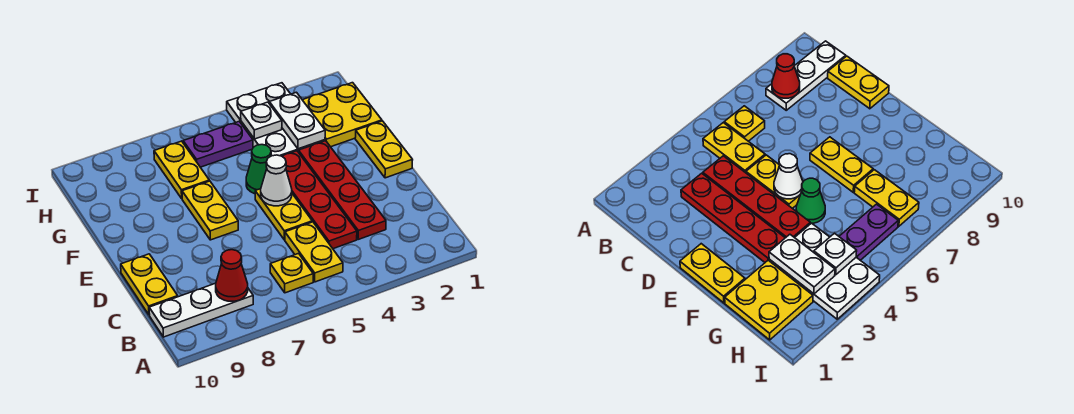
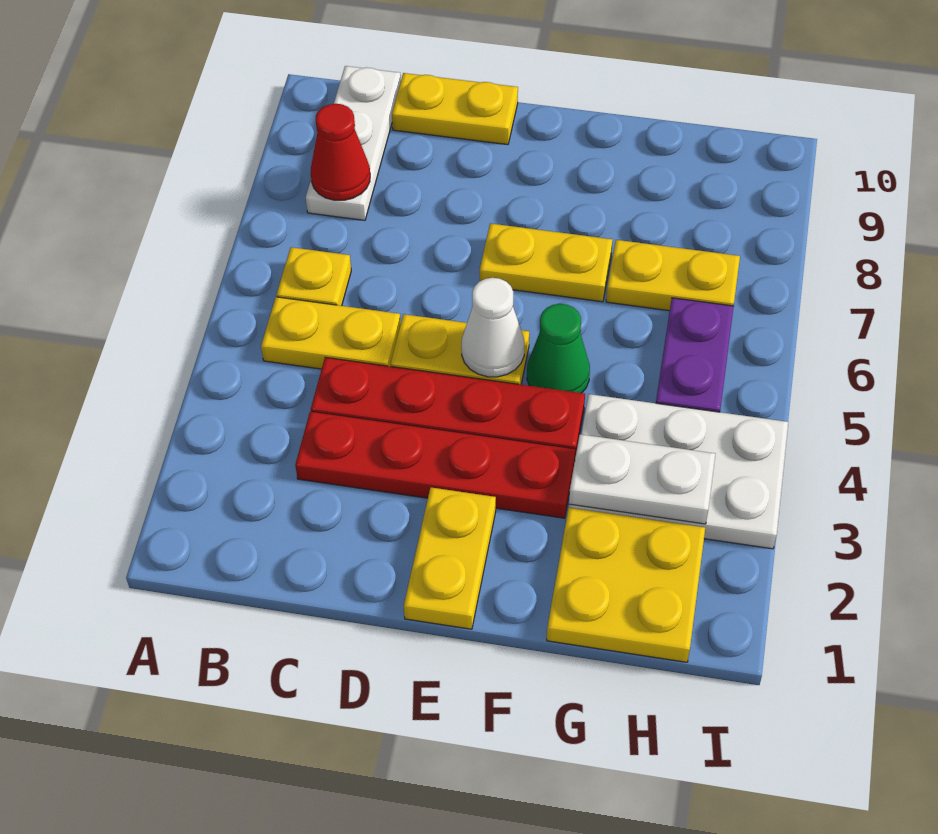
yellow plate E1:F1 level 1 -> yellow plate E1:E2 level 1
white plate H4 level 2 -> none

